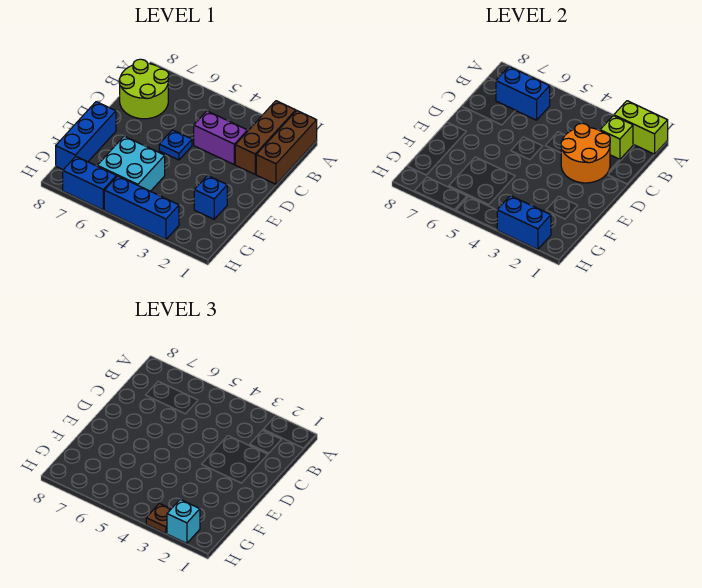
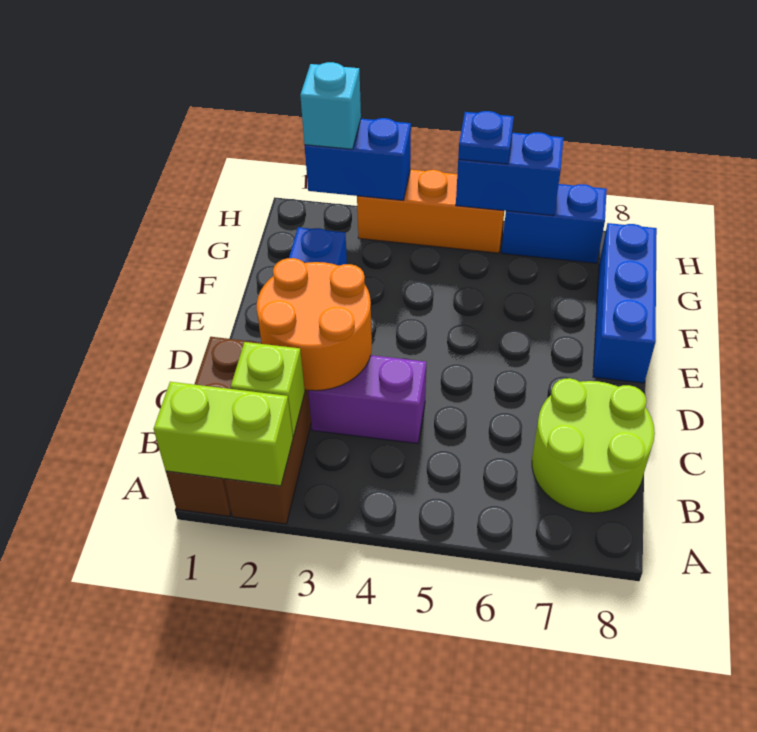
blue brick B6:B7 level 2 -> blue brick H5:H6 level 2
blue plate D5 level 1 -> blue plate H5 level 3
cyan brick F5:G6 level 1 -> none
blue brick H3:H5 level 1 -> orange brick H3:H5 level 1
brown plate H3 level 3 -> none

